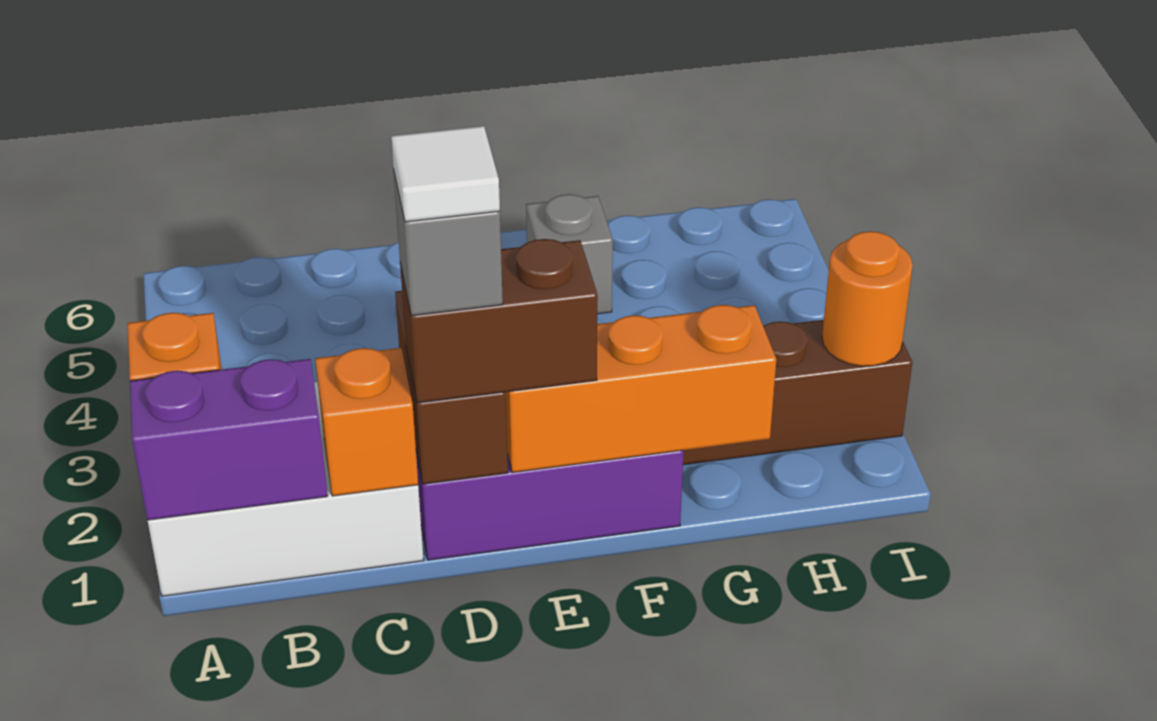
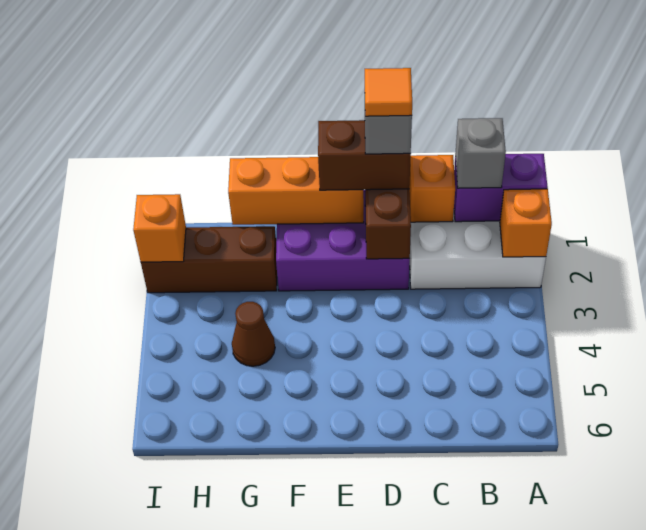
white tile D1 level 5 -> orange tile D1 level 5
grey brick F5 level 1 -> grey brick B1 level 3
none -> brown cone G4 level 1
orange round brick I2 level 2 -> orange brick I2 level 2

